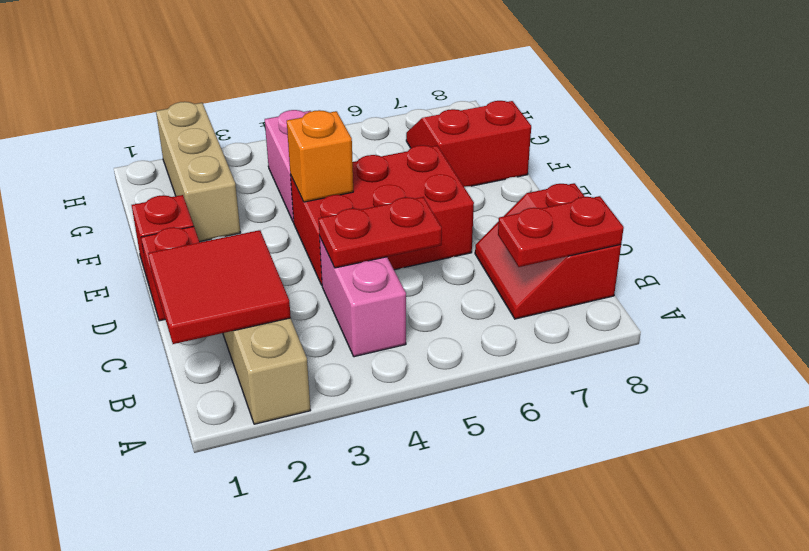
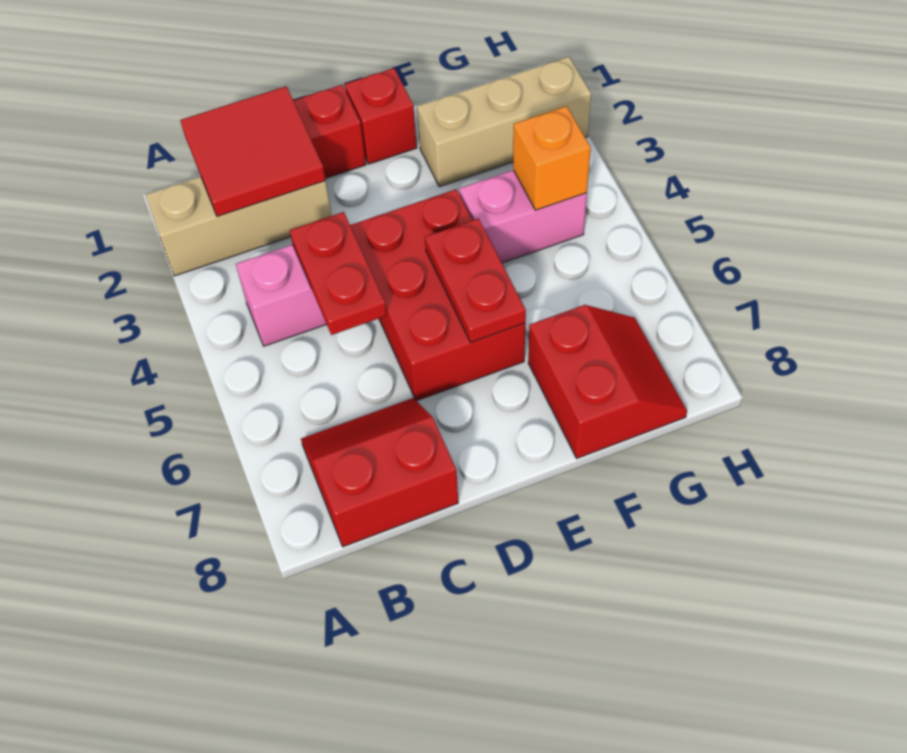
red plate B7:B8 level 2 -> red plate E5:E6 level 2
orange brick E4 level 2 -> orange brick G4 level 2

